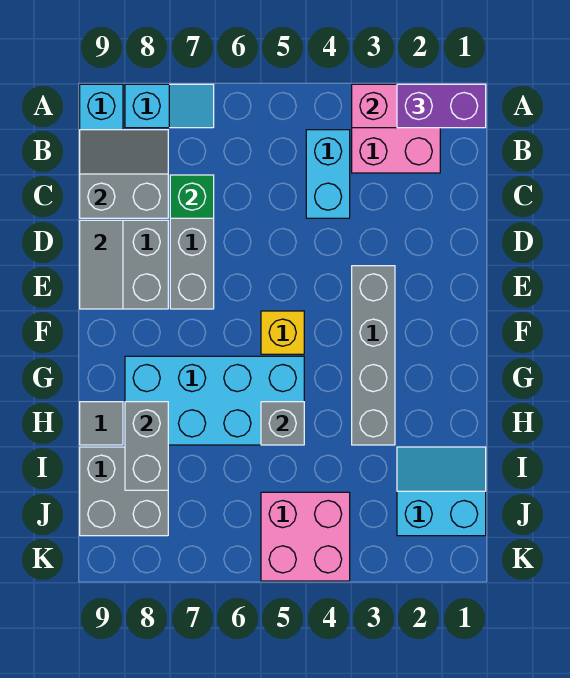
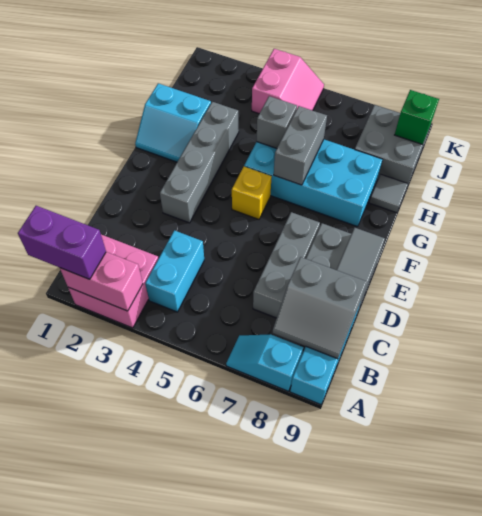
green brick C7 level 2 -> green brick J9 level 2
grey brick H8:I8 level 2 -> grey brick G6:H6 level 2
cyan slope I1:J2 level 1 top J -> cyan slope G1:H2 level 1 top H
pink brick J4:K5 level 1 -> pink slope J4:K5 level 1 top 4

